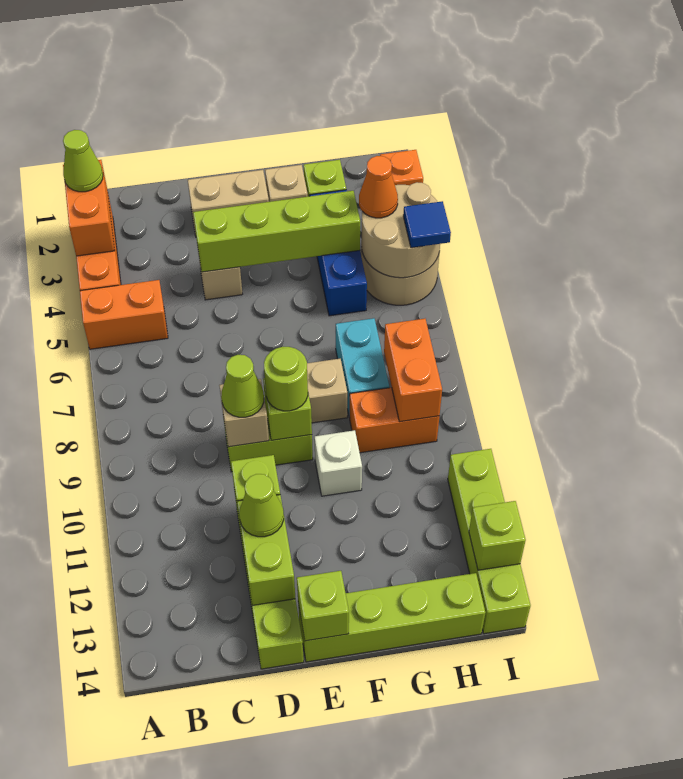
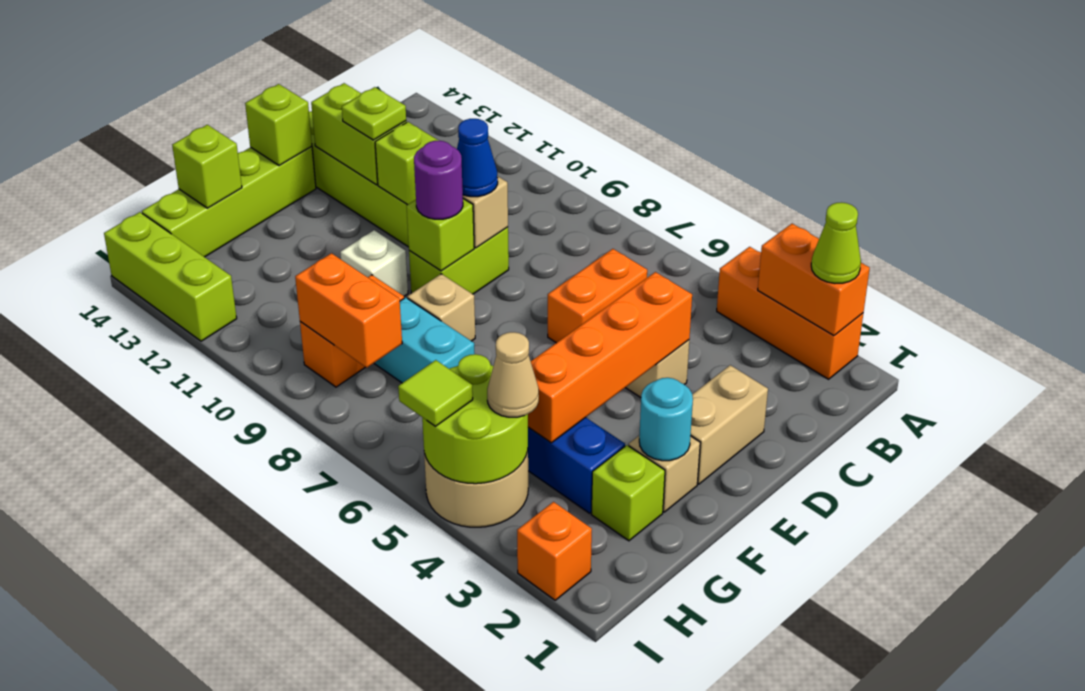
orange brick A5:B5 level 1 -> orange brick C6:D6 level 1
lime brick D4:G4 level 2 -> orange brick D4:G4 level 2
lime cone D9 level 3 -> blue cone D9 level 3
lime cone D12 level 3 -> lime plate D12 level 3
lime round brick E9 level 3 -> purple round brick E9 level 3
none -> cyan round brick F2 level 2
tan round brick H4:I5 level 2 -> lime round brick H4:I5 level 2
orange cone H4 level 3 -> tan cone H4 level 3
blue tile I5 level 3 -> lime tile I5 level 3
lime brick I11:I14 level 1 -> lime brick I12:I14 level 1
lime brick I13 level 2 -> lime brick G14 level 2

